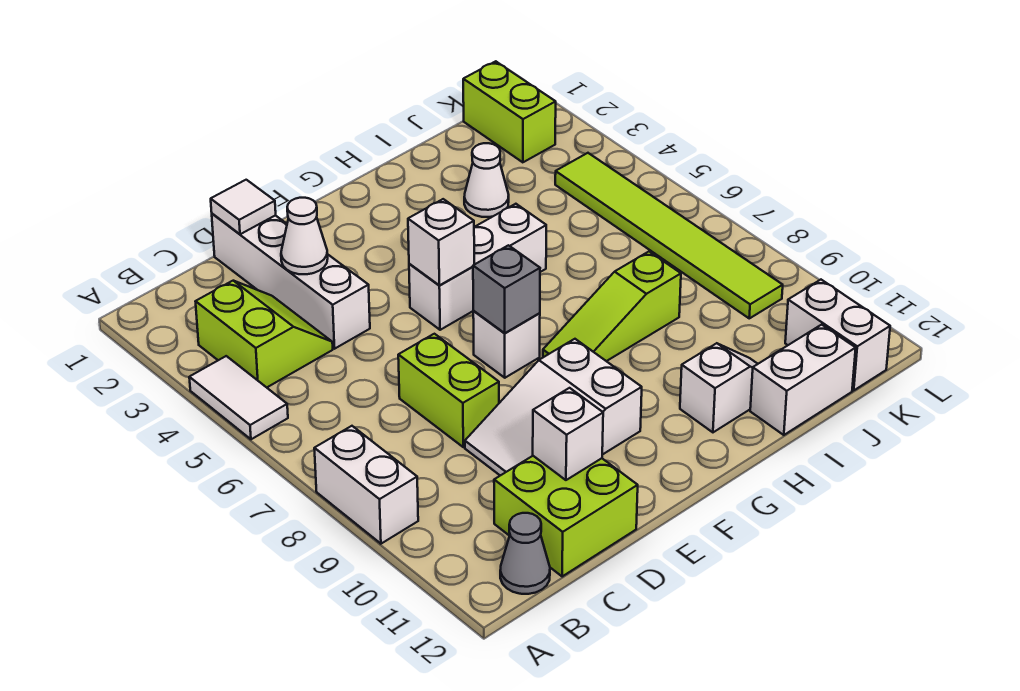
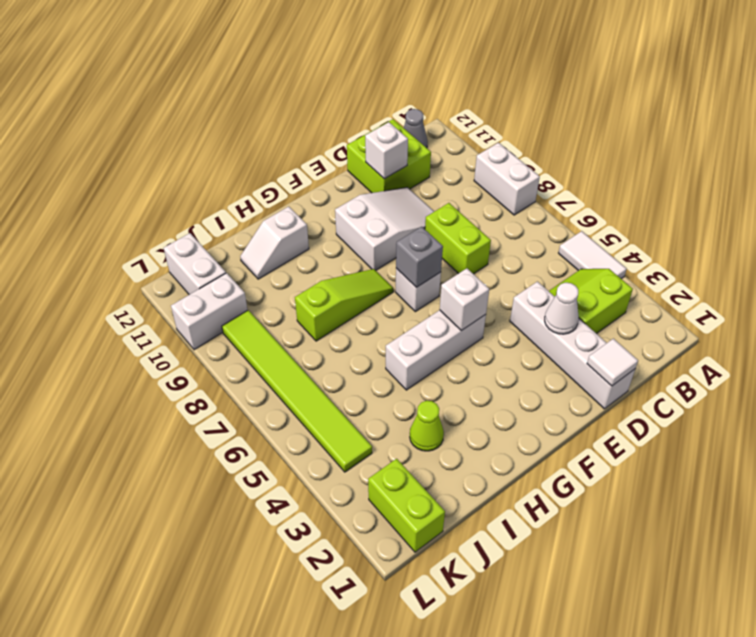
lime slope B3:C4 level 1 top B -> lime slope B3:C4 level 1 top 3
white cone I3 level 1 -> lime cone I3 level 1
white brick I12:J12 level 1 -> white brick K10:L10 level 1

